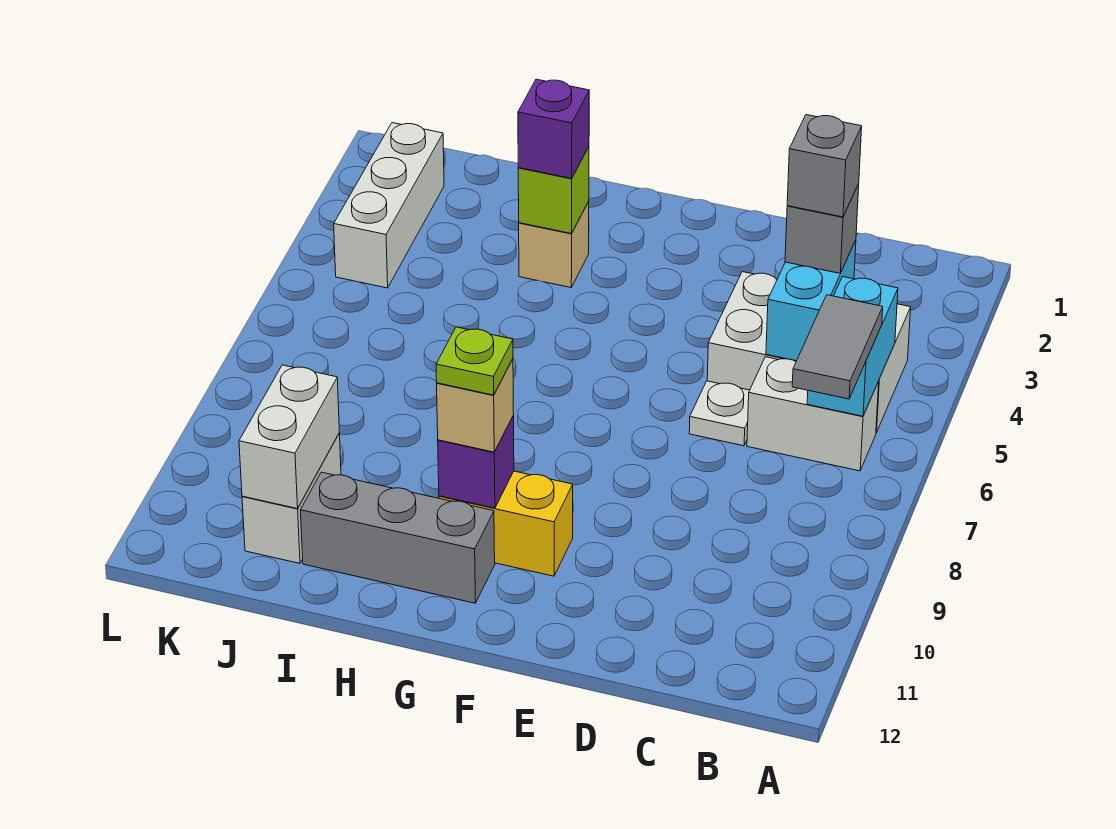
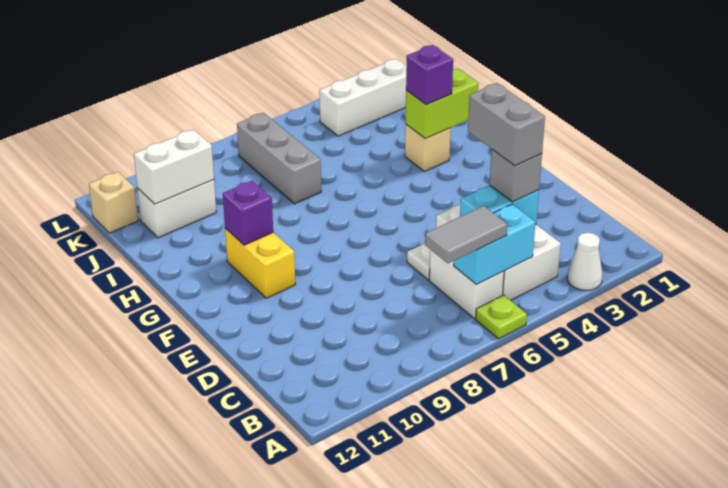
none -> white cone A3 level 1
grey brick C4 level 4 -> grey brick C4:D4 level 4
tan brick G10 level 3 -> tan brick K12 level 1
lime plate G10 level 4 -> lime plate A6 level 1
grey brick G11:I11 level 1 -> grey brick I7:K7 level 1
lime brick H3 level 2 -> lime brick H2:H3 level 2

